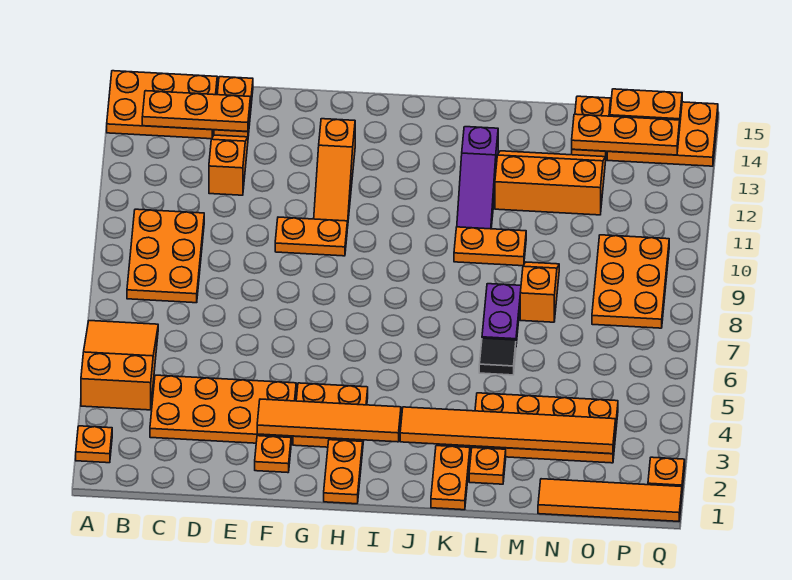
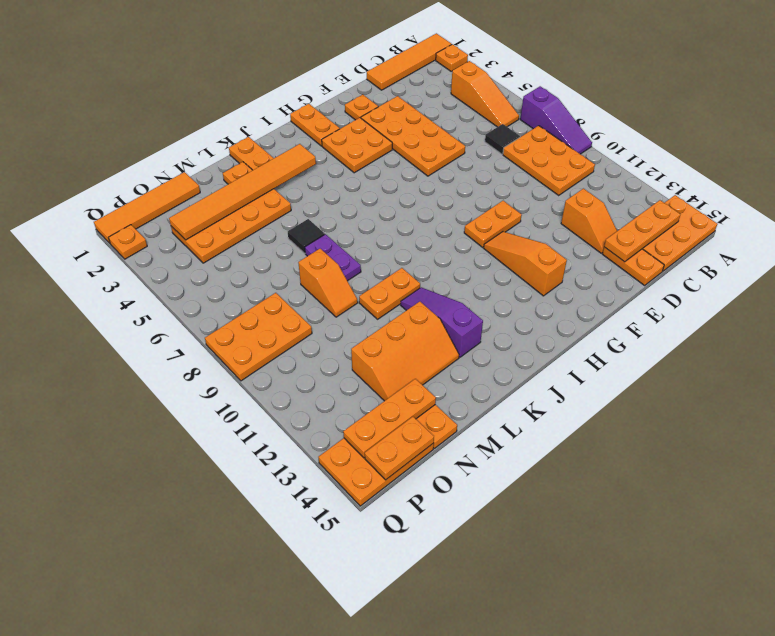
orange slope A4:B6 level 1 top 4 -> orange slope B4:B6 level 1 top 4
none -> purple slope A7:A9 level 1 top 7
orange plate C3:F4 level 1 -> orange plate E3:F6 level 1
none -> black tile C7 level 1
orange tile F3:I3 level 2 -> orange tile A1:D1 level 1
orange plate O8:P10 level 1 -> orange plate O8:Q9 level 1

